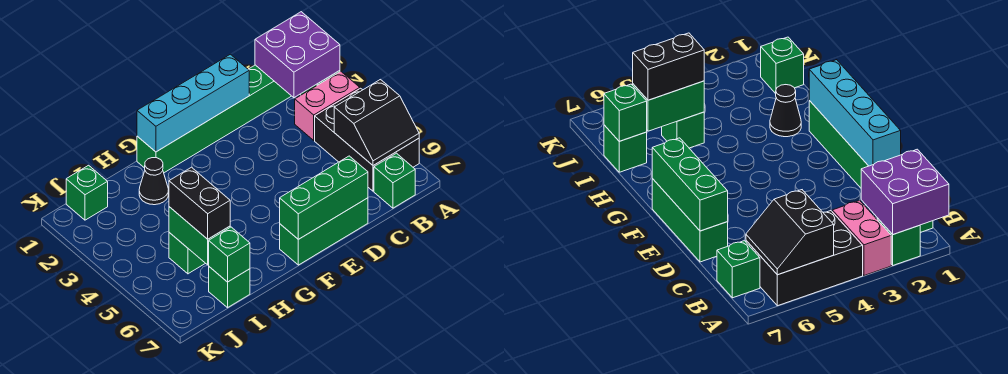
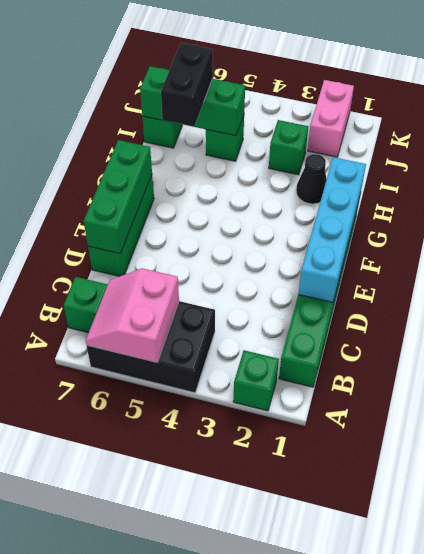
purple brick A1:B2 level 2 -> none
pink brick A3:B3 level 1 -> pink brick J2:K2 level 1
black slope A5:B6 level 2 top 5 -> pink slope A5:B6 level 2 top 5
black brick I5:I6 level 3 -> black brick H6:I6 level 3
green brick J1 level 1 -> green brick I3 level 1

